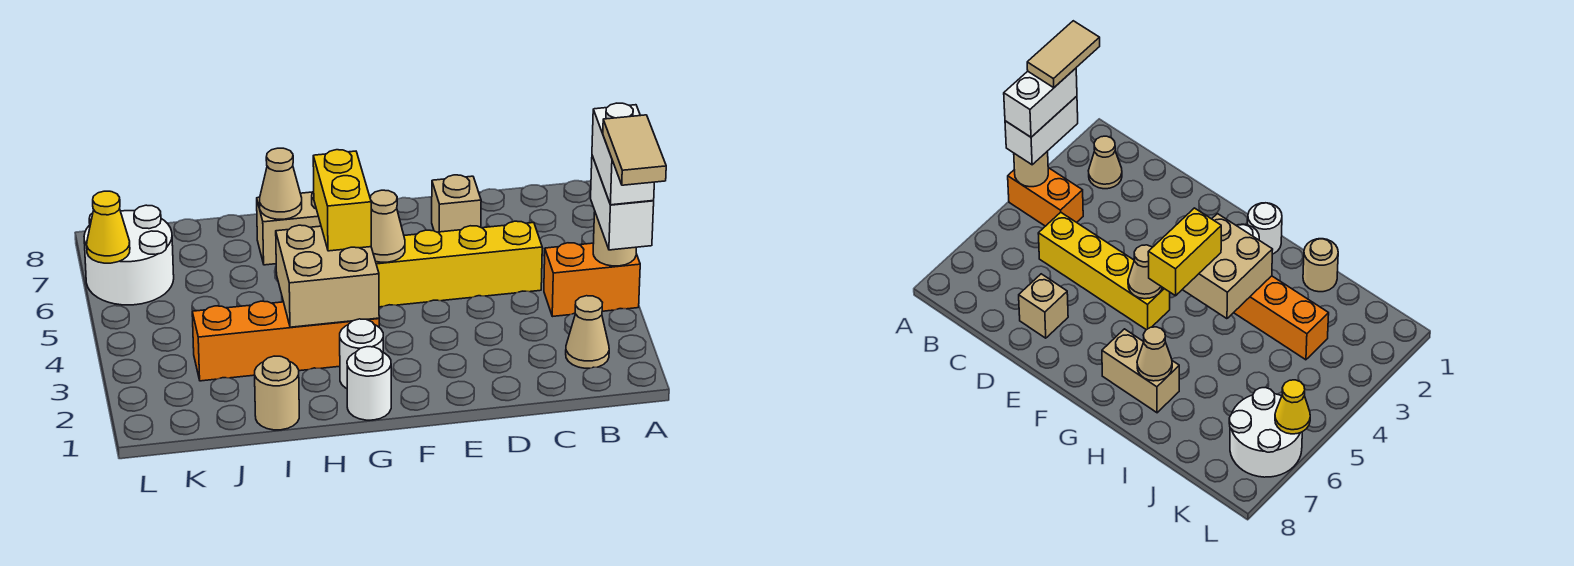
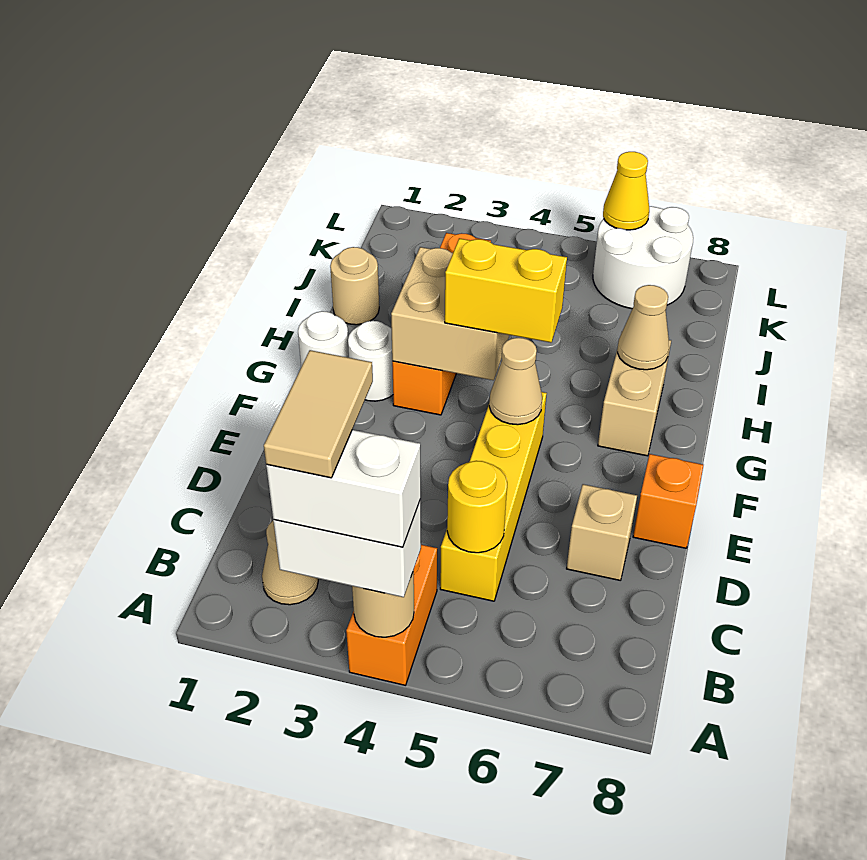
tan tile A2:A3 level 5 -> tan tile A3:B3 level 5
none -> yellow round brick C5 level 2
none -> orange brick E8 level 1

